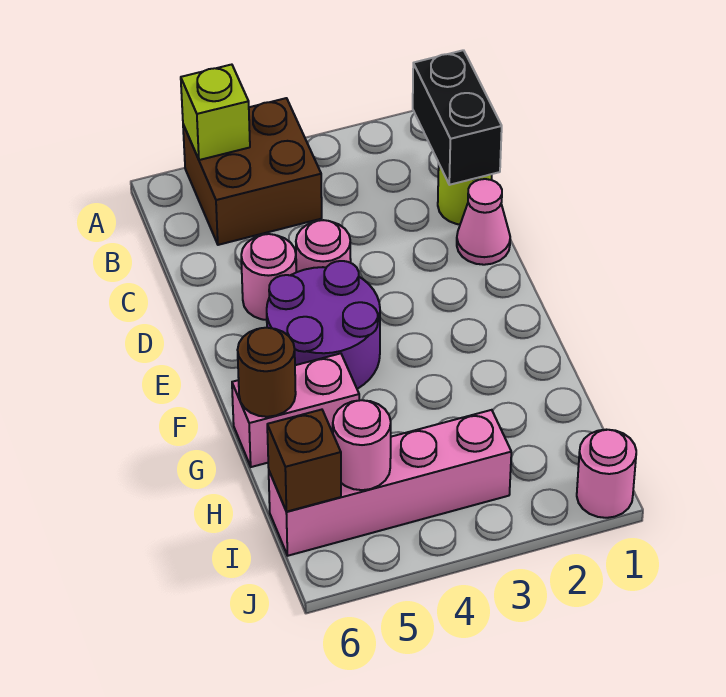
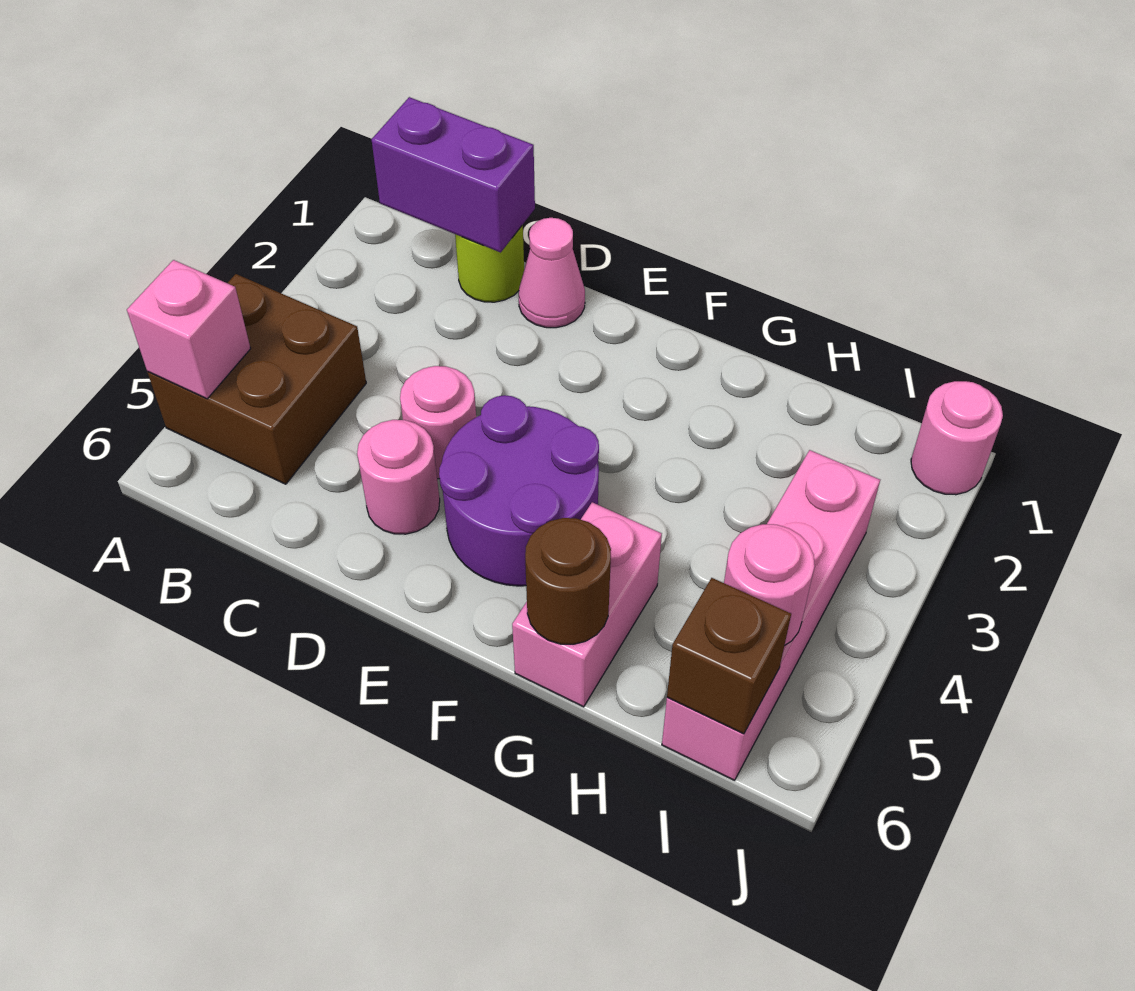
lime brick A5 level 2 -> pink brick A5 level 2
black brick B1:C1 level 2 -> purple brick B1:C1 level 2

